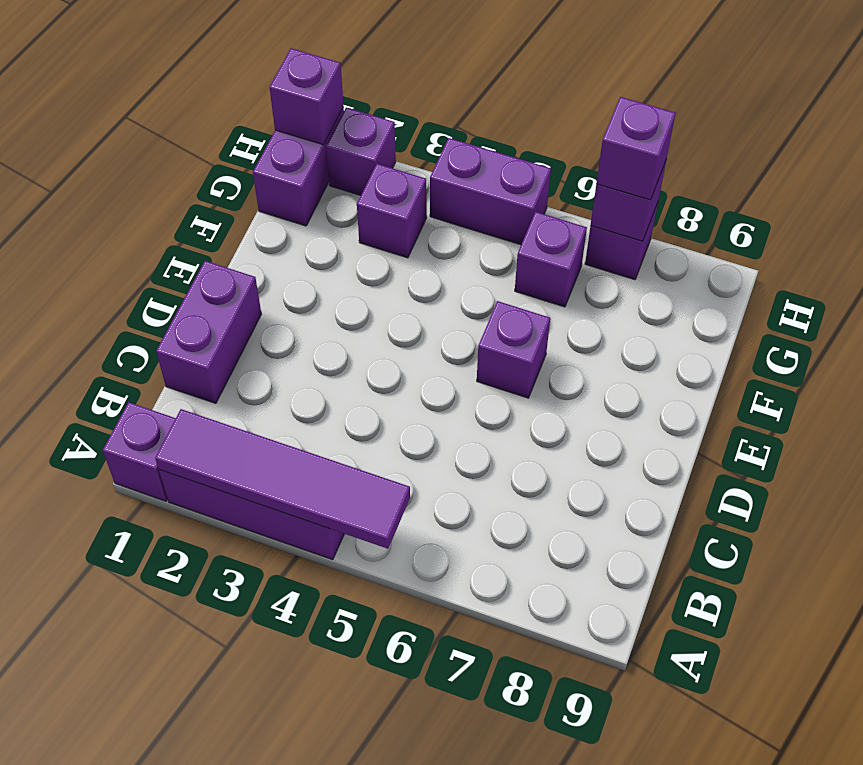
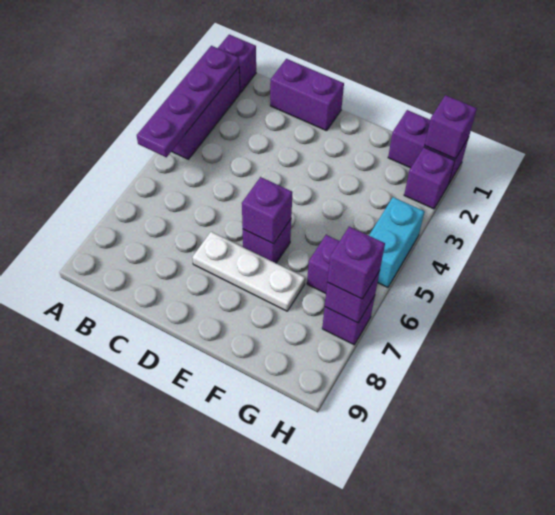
purple tile A2:A5 level 2 -> purple plate A2:A5 level 2
none -> white plate D7:F7 level 1
purple brick G3 level 1 -> purple brick E6 level 2
purple brick H4:H5 level 1 -> cyan brick H4:H5 level 1

